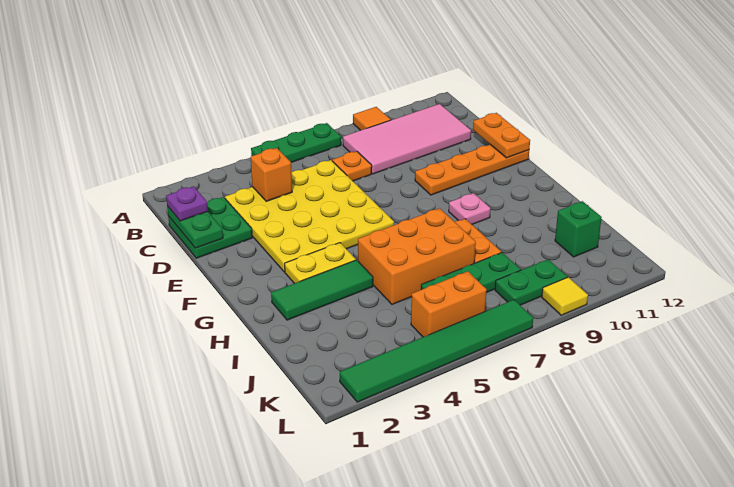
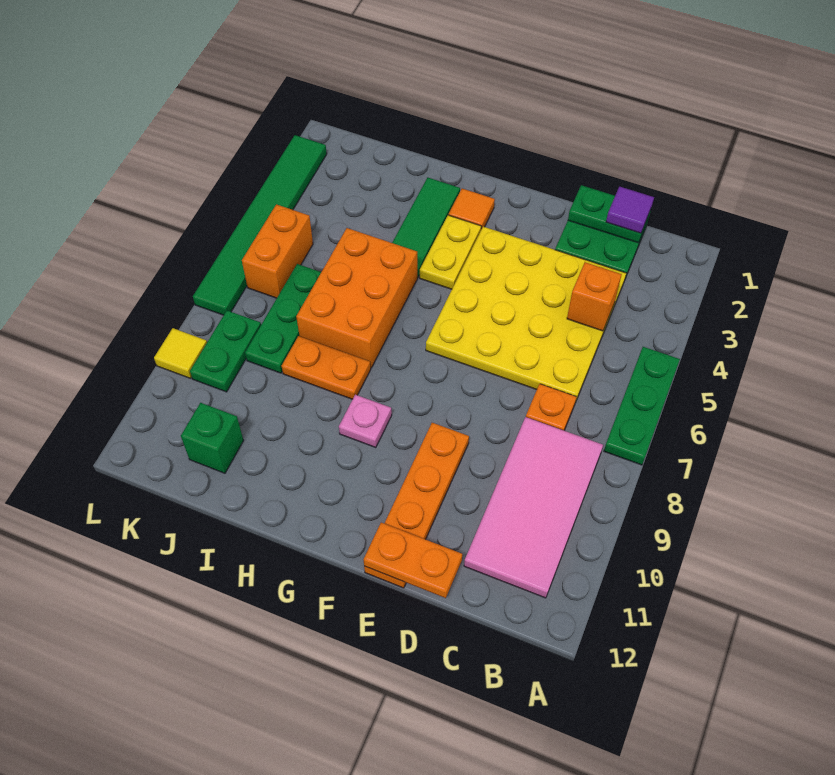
orange tile A9 level 1 -> orange tile G2 level 1
purple plate C1 level 3 -> purple tile C1 level 3

